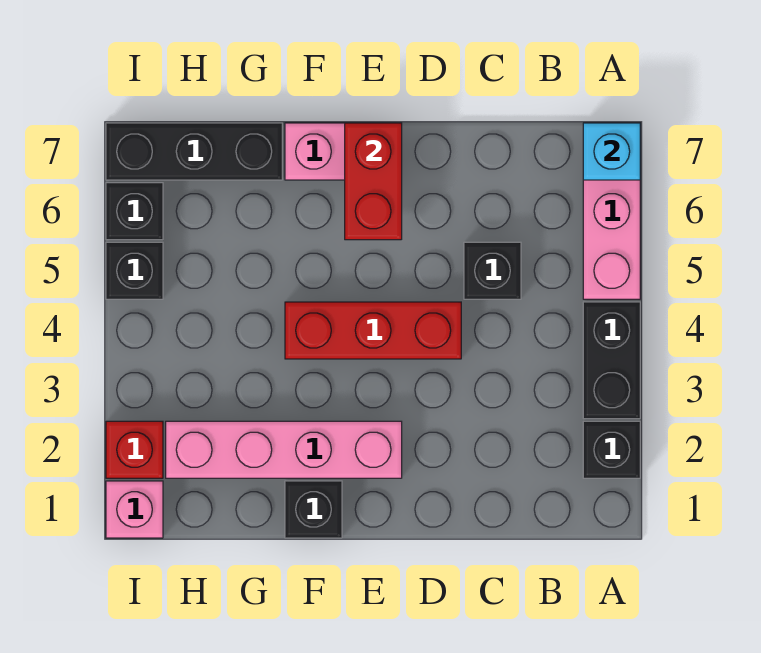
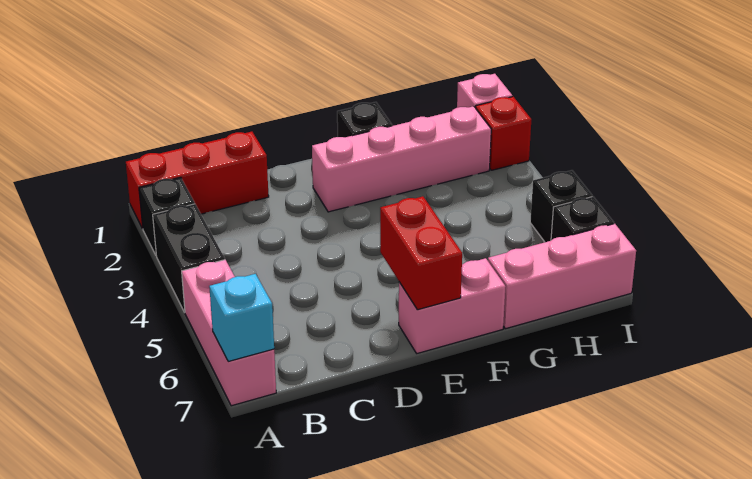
black brick C5 level 1 -> none
red brick D4:F4 level 1 -> red brick A1:C1 level 1
black brick G7:I7 level 1 -> pink brick G7:I7 level 1

